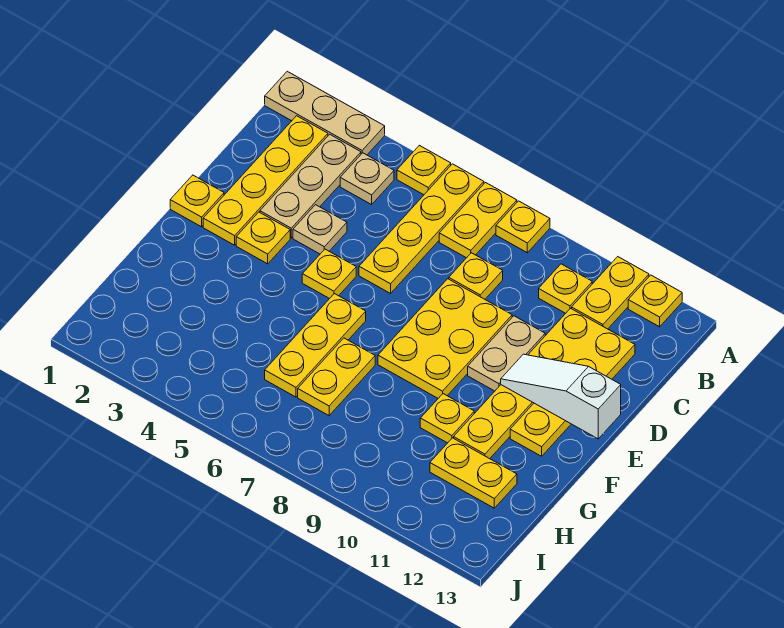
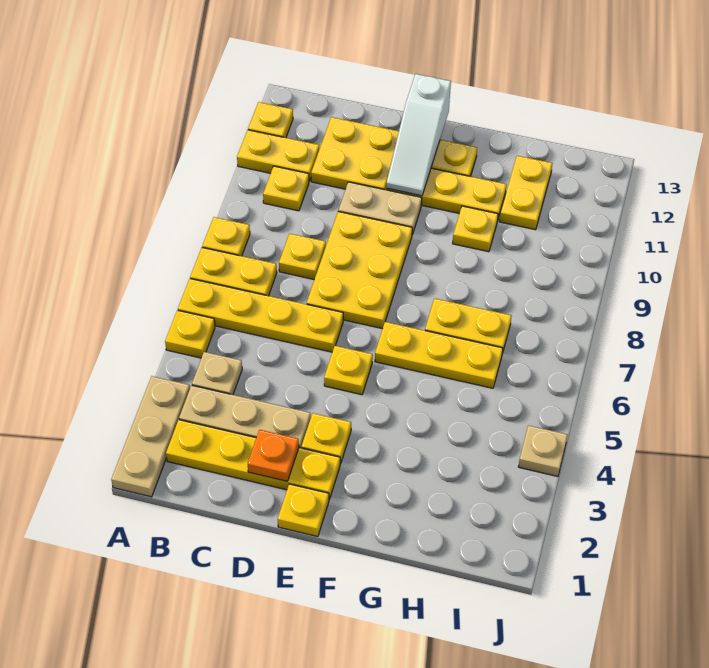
none -> orange plate D2 level 2
tan plate D4 level 1 -> tan plate J4 level 1
yellow plate D8:F9 level 1 -> yellow plate D7:E9 level 1

